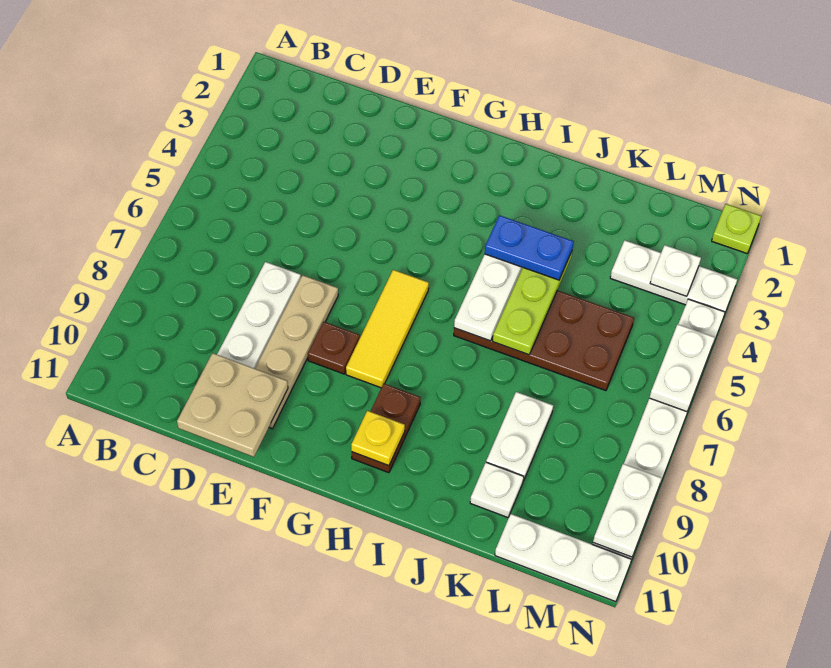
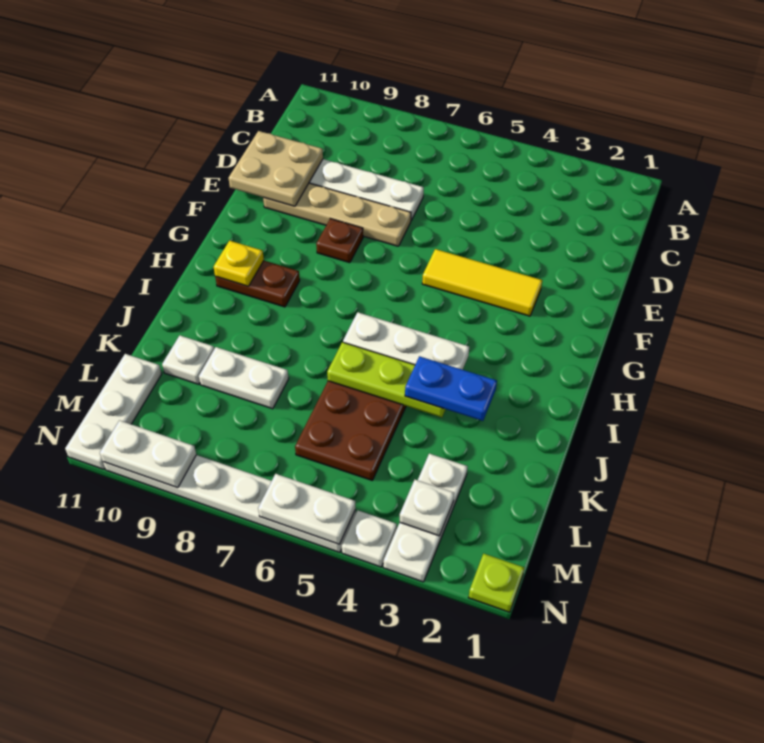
yellow tile G6:G8 level 1 -> yellow tile F3:F5 level 1
blue plate I4:J4 level 3 -> blue plate J3:J4 level 3

